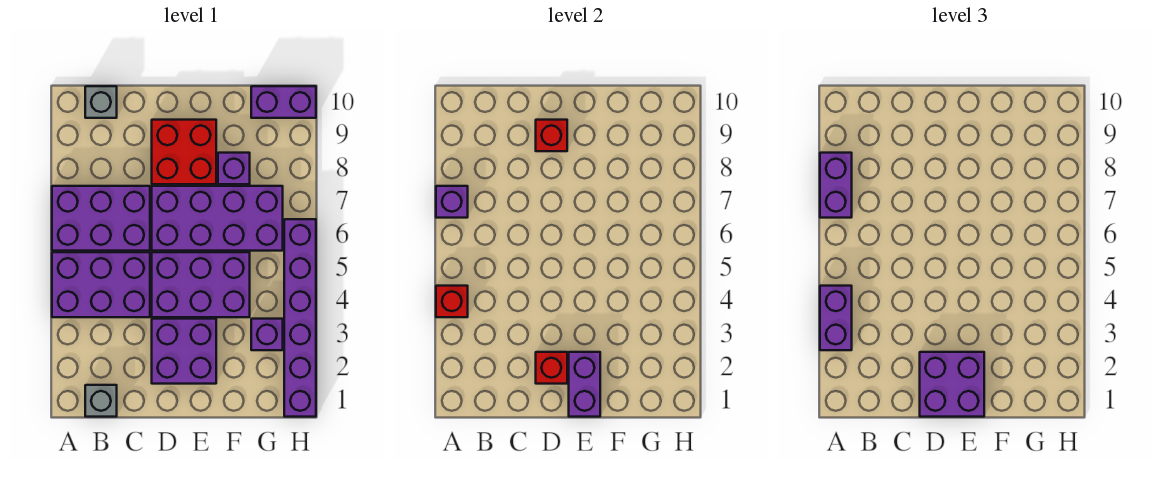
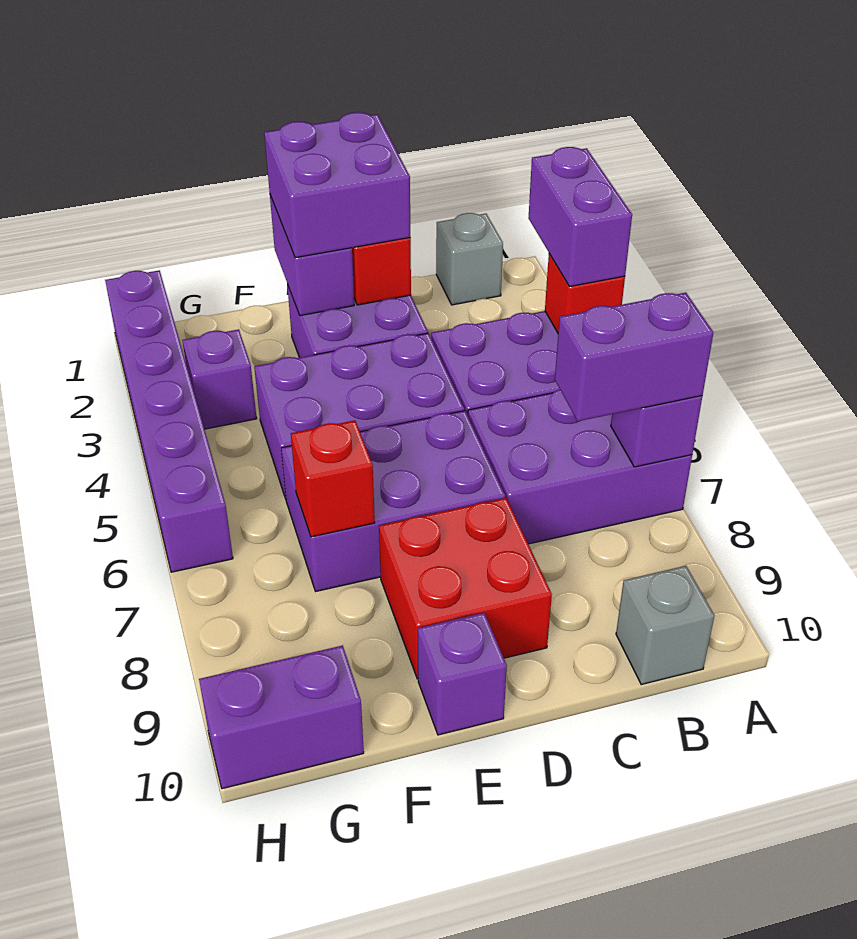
purple brick A7:A8 level 3 -> purple brick A7:B7 level 3
purple brick D6:G7 level 1 -> purple brick D6:F7 level 1
red brick D9 level 2 -> red brick F7 level 2
purple brick F8 level 1 -> purple brick E10 level 1

